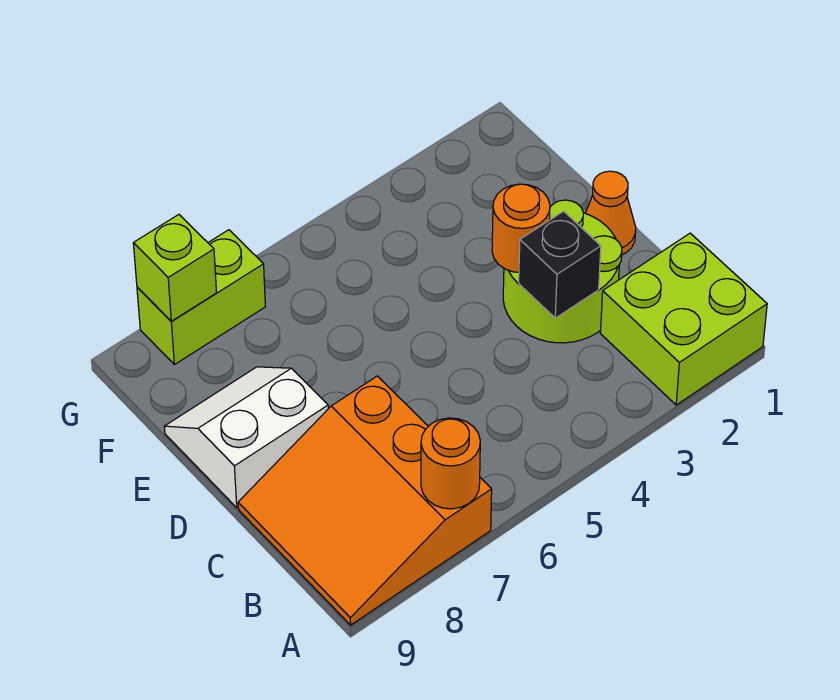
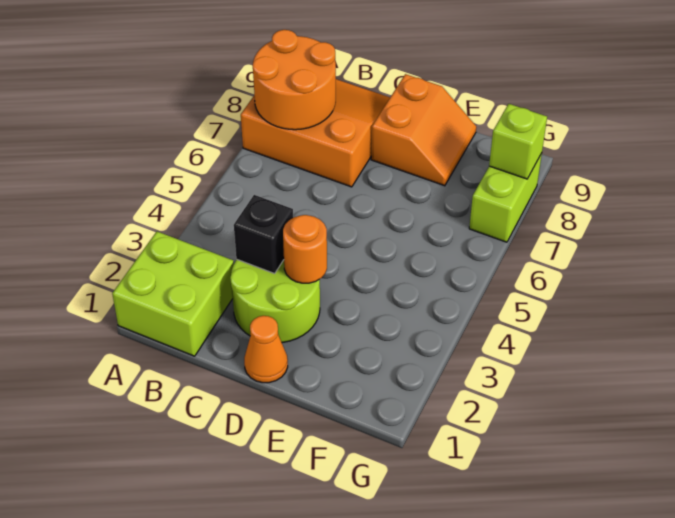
orange round brick A7 level 2 -> orange round brick A7:B8 level 2
white slope D8:E9 level 1 top D -> orange slope D8:E9 level 1 top D

